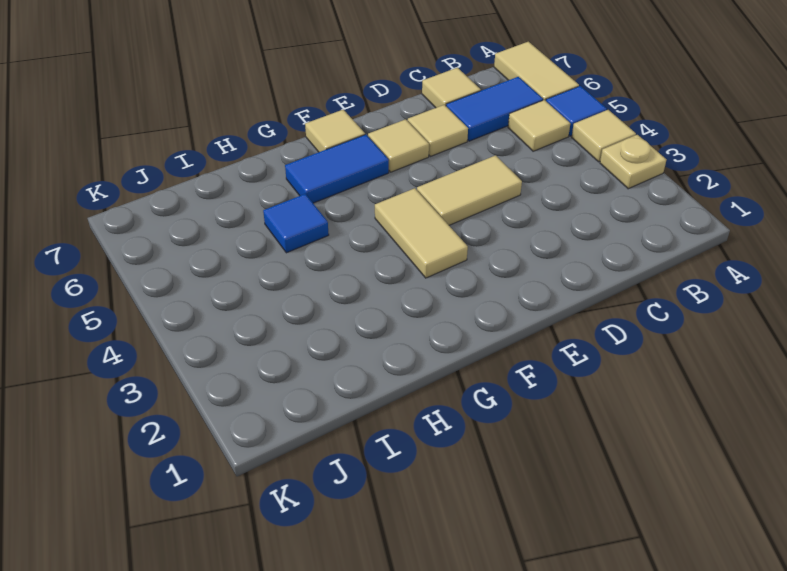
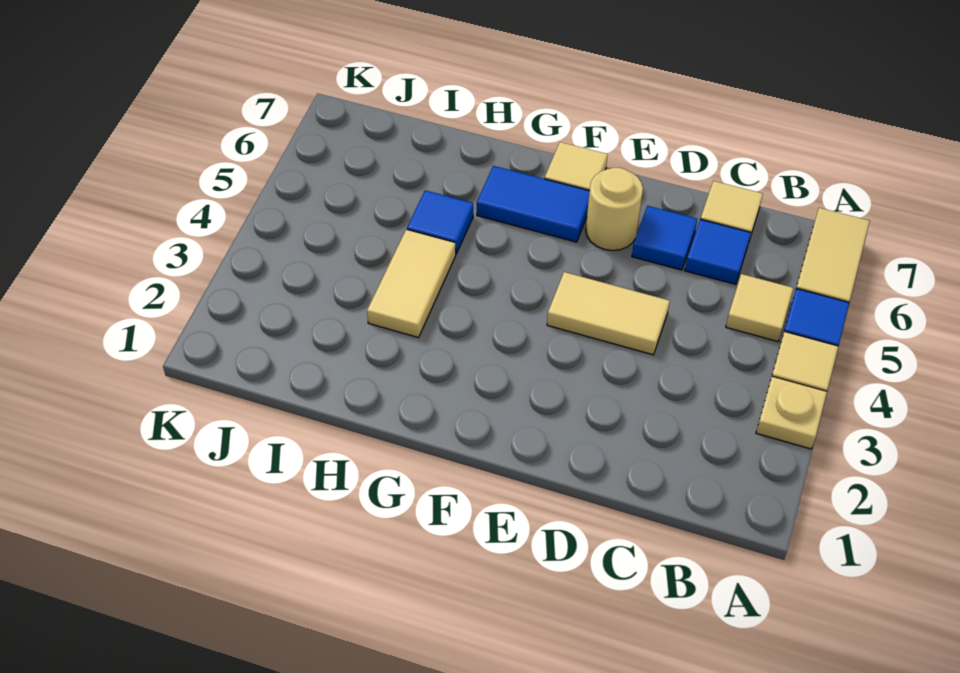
blue tile B6:C6 level 1 -> blue tile C6 level 1
tan tile D6 level 1 -> blue tile D6 level 1
tan tile E6 level 1 -> tan round brick E6 level 1
tan tile F3:F4 level 1 -> tan tile H3:H4 level 1

